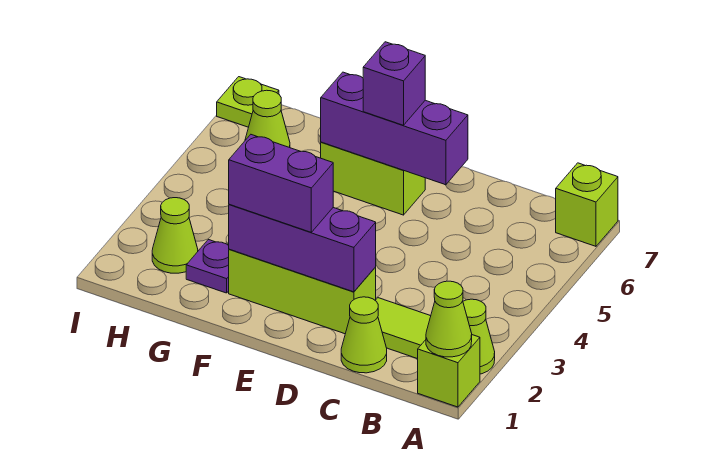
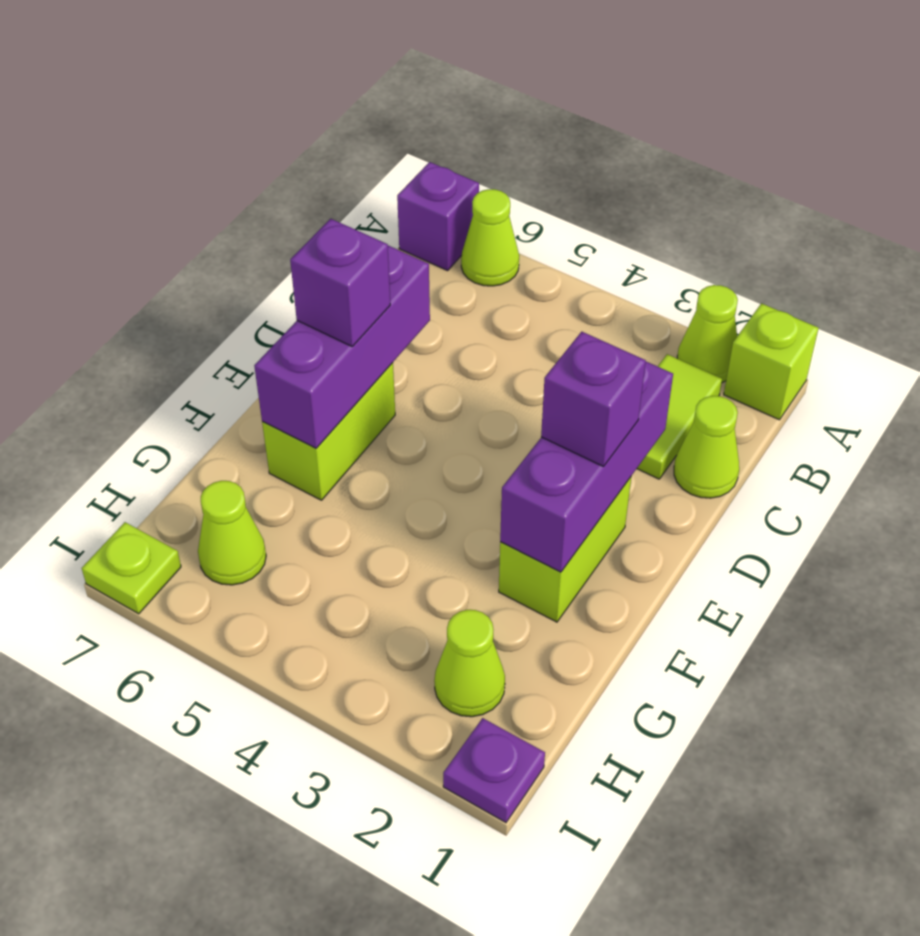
lime cone A1 level 2 -> lime cone A6 level 1
lime brick A7 level 1 -> purple brick A7 level 1
lime brick D2:F2 level 1 -> lime brick E2:F2 level 1
purple brick E2:F2 level 3 -> purple brick E2 level 3
purple plate G2 level 1 -> purple plate I1 level 1

